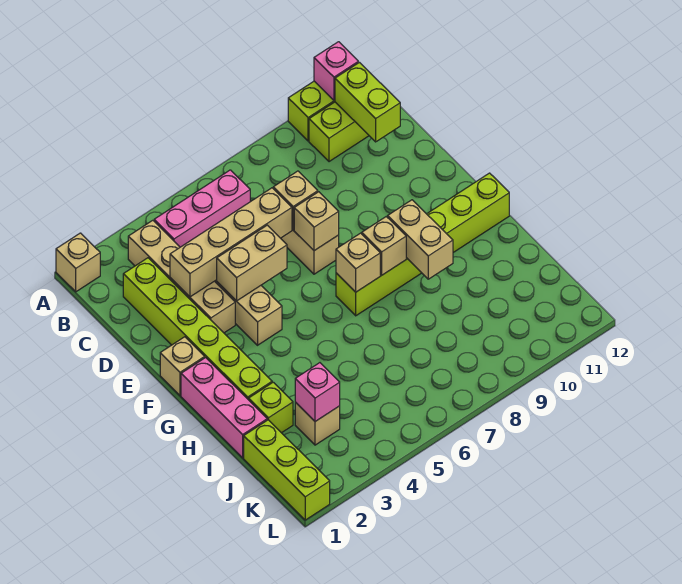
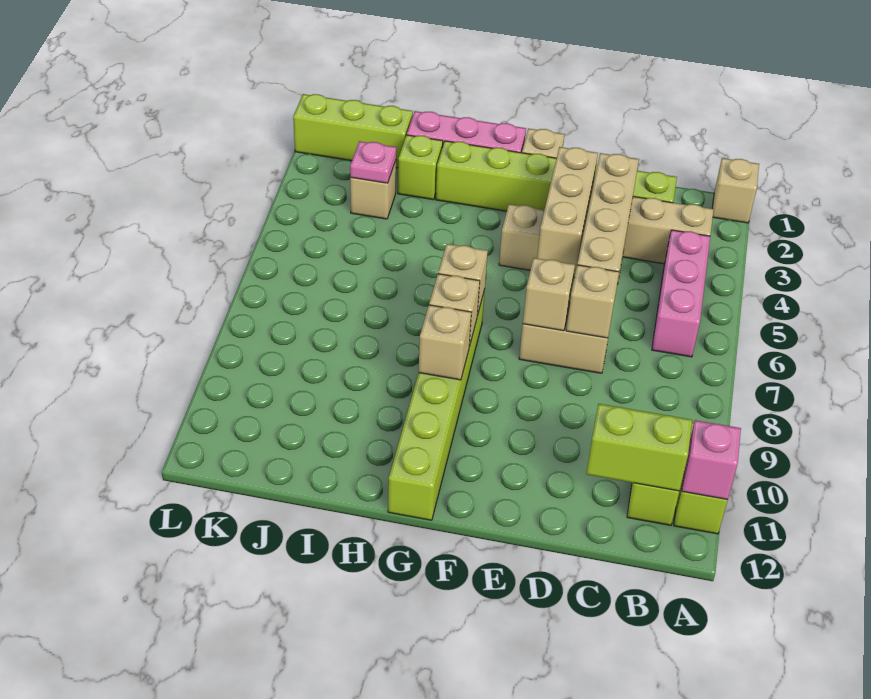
tan brick E4:E5 level 2 -> tan brick E3:E5 level 2
tan brick G9:H9 level 2 -> tan brick G9 level 2
pink brick J3 level 2 -> pink plate J3 level 2

